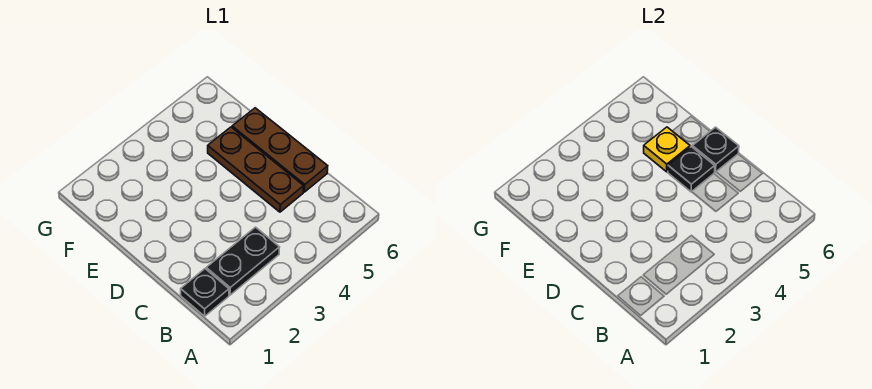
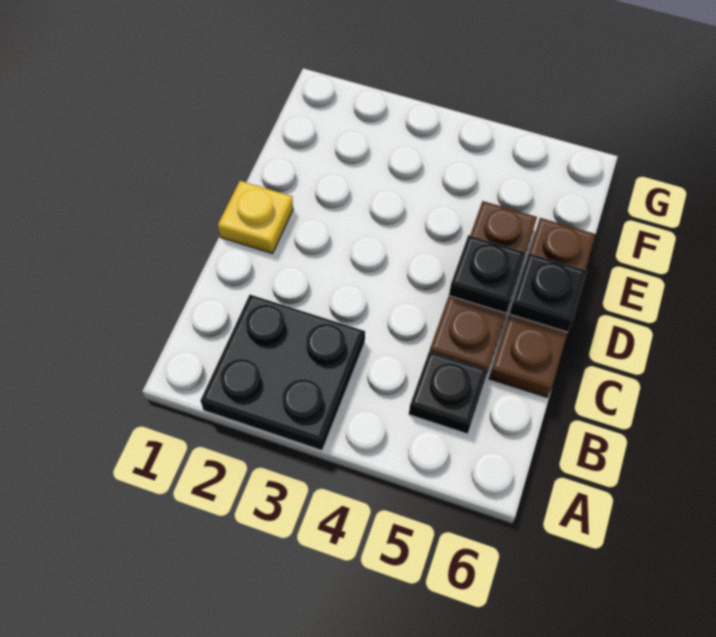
black plate B1 level 1 -> black plate B5 level 1
black plate B2:B3 level 1 -> black plate A2:B3 level 1
yellow plate E5 level 2 -> yellow plate D1 level 1

